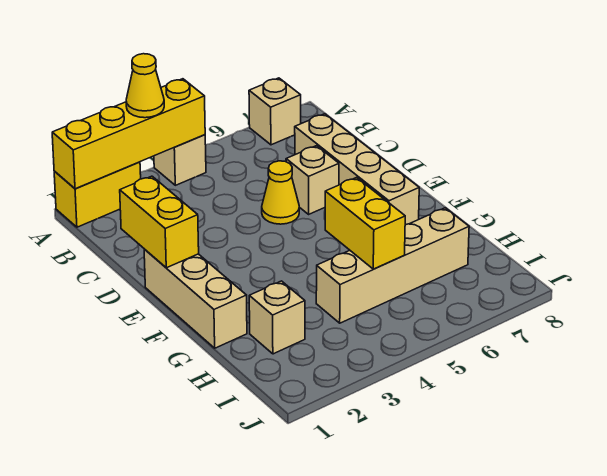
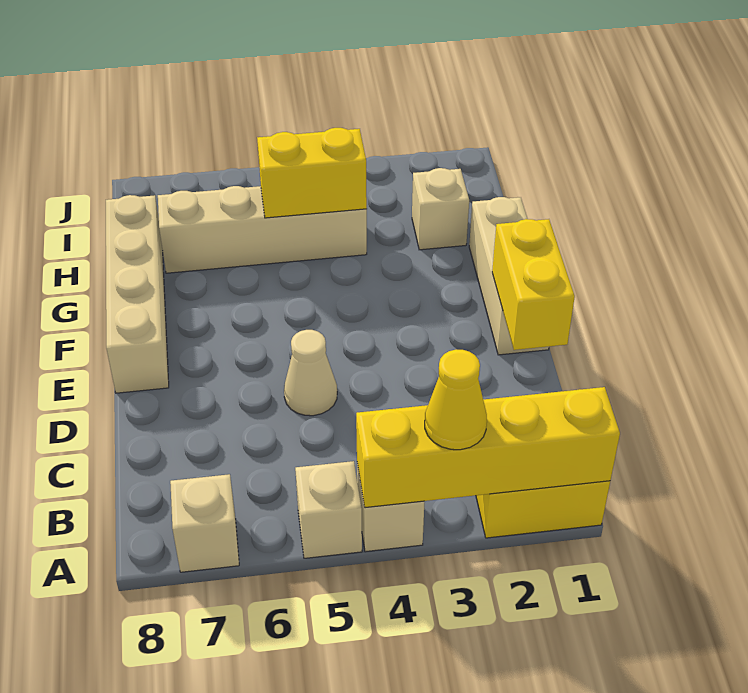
tan brick C7:F7 level 1 -> tan brick E8:H8 level 1
yellow cone D5 level 1 -> tan cone D5 level 1
tan brick D6 level 1 -> tan brick A5 level 1
yellow brick G5:H5 level 2 -> yellow brick H4:H5 level 2

